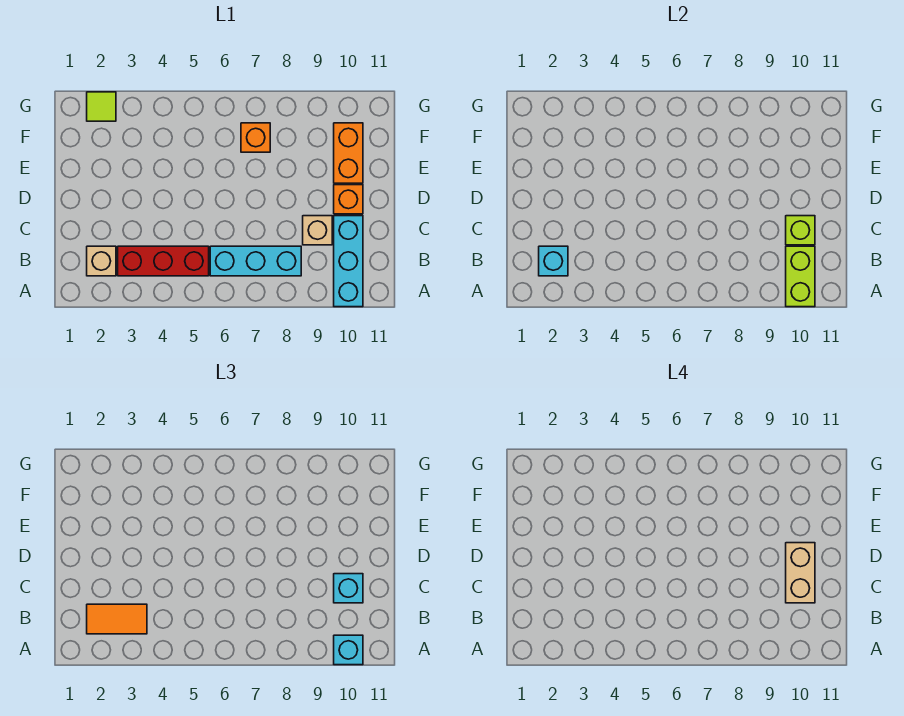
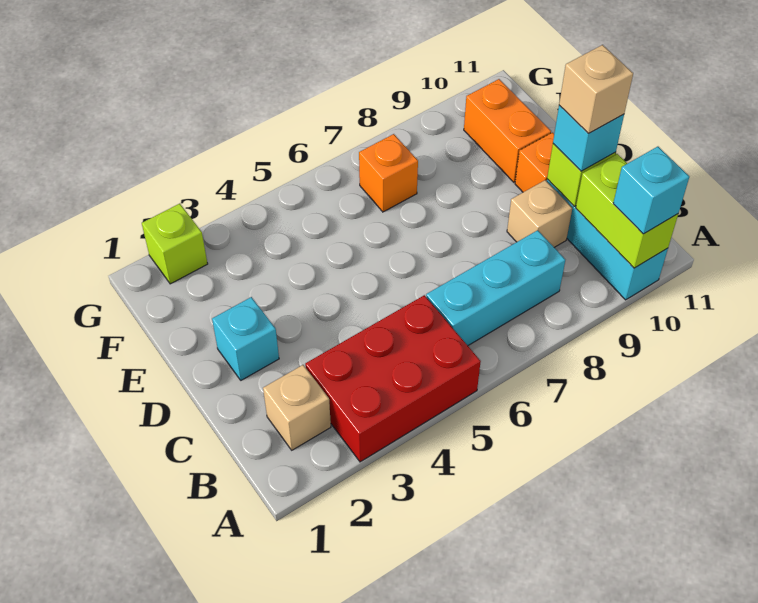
cyan brick B2 level 2 -> cyan brick D2 level 1
orange tile B2:B3 level 3 -> none
red brick B3:B5 level 1 -> red brick A3:B5 level 1
tan brick C10:D10 level 4 -> tan brick C10 level 4
lime tile G2 level 1 -> lime brick G2 level 1

